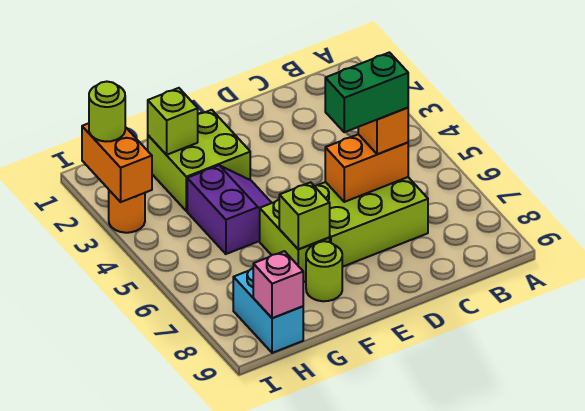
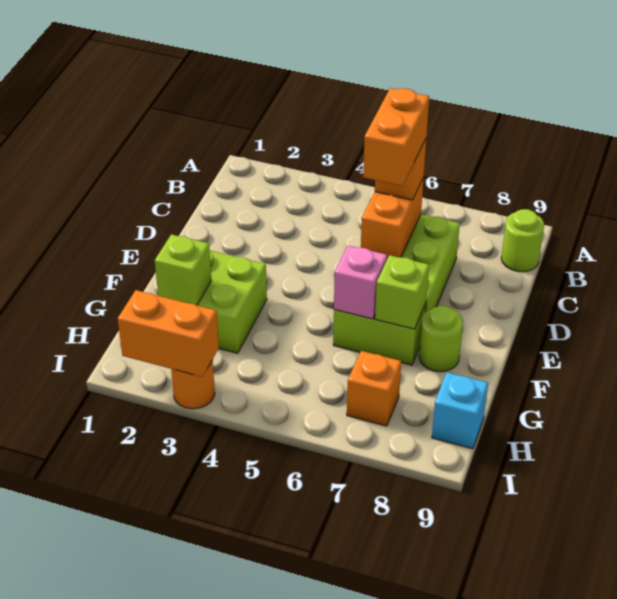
green brick C6:D6 level 4 -> orange brick C6:D6 level 4
purple slope F4:G5 level 1 top G -> none
none -> orange brick H7 level 1
cyan brick H8:H9 level 1 -> cyan brick H9 level 1
pink brick H9 level 2 -> pink brick F6 level 2
lime round brick I2 level 3 -> lime round brick B9 level 1

